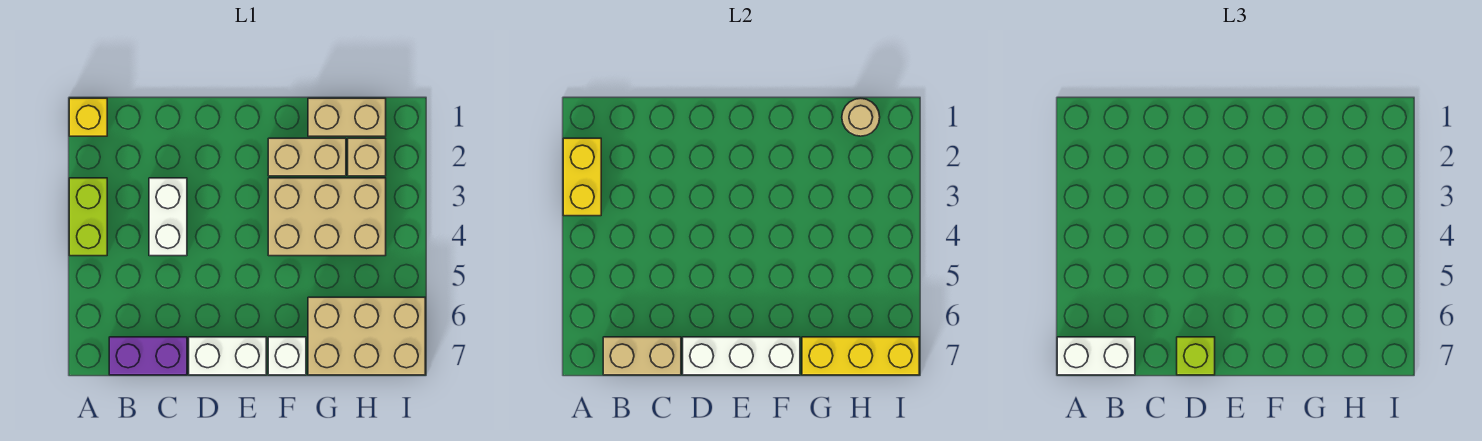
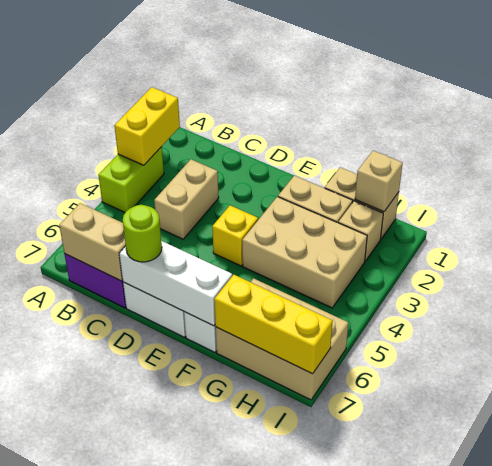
yellow brick A1 level 1 -> yellow brick E4 level 1
white brick A7:B7 level 3 -> none
white brick C3:C4 level 1 -> tan brick C3:C4 level 1
lime brick D7 level 3 -> lime round brick D7 level 3
tan round brick H1 level 2 -> tan brick H1 level 2

